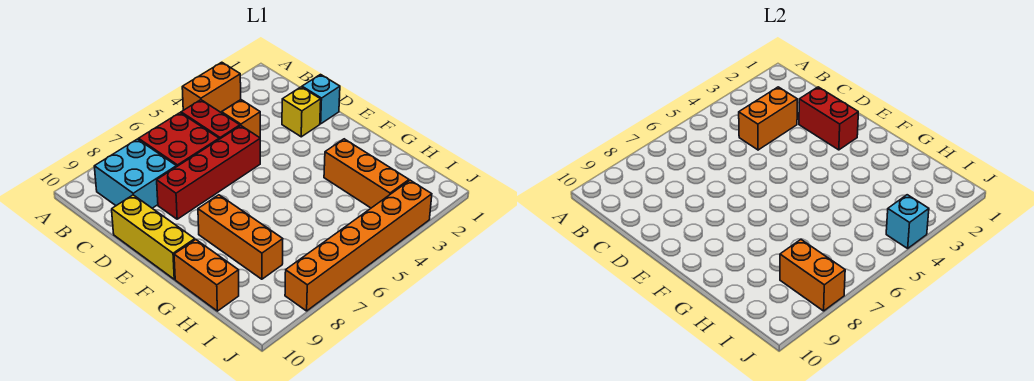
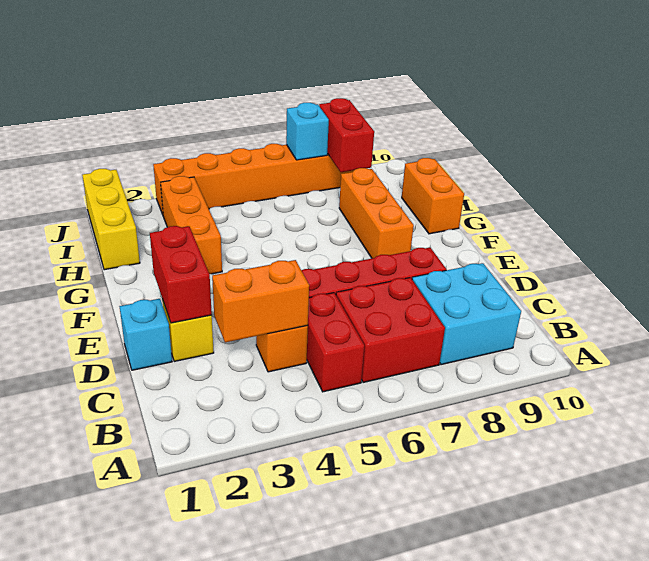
orange brick A3:A4 level 1 -> none
yellow brick D10:F10 level 1 -> yellow brick H1:J1 level 1
orange brick I8:J8 level 2 -> red brick I8:J8 level 2
cyan brick J4 level 2 -> cyan brick J7 level 2

